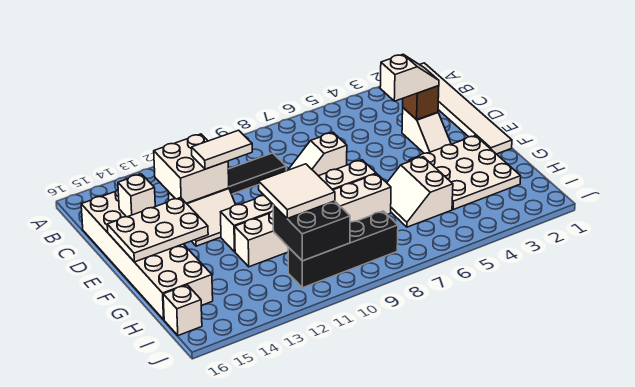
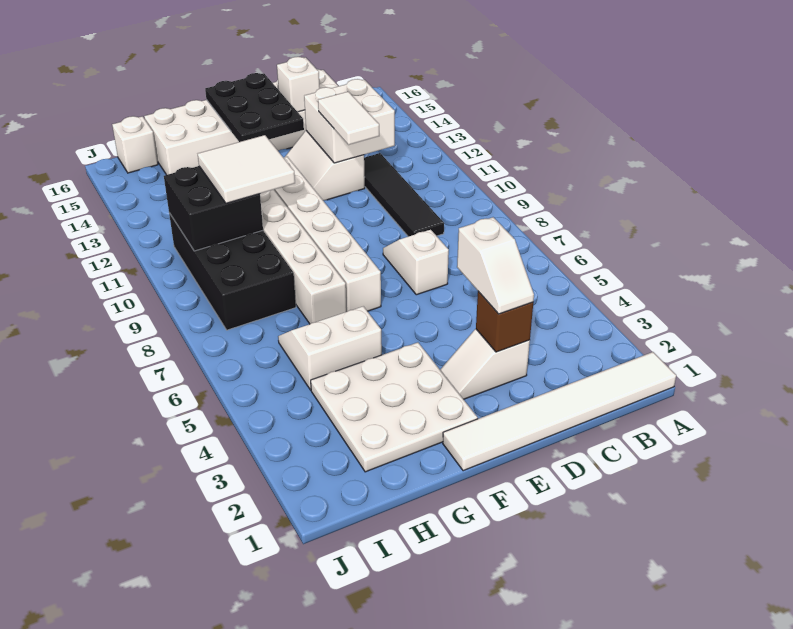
white plate E14:F16 level 2 -> black plate E14:F16 level 2
black brick I8:I11 level 1 -> black brick H8:I11 level 1

